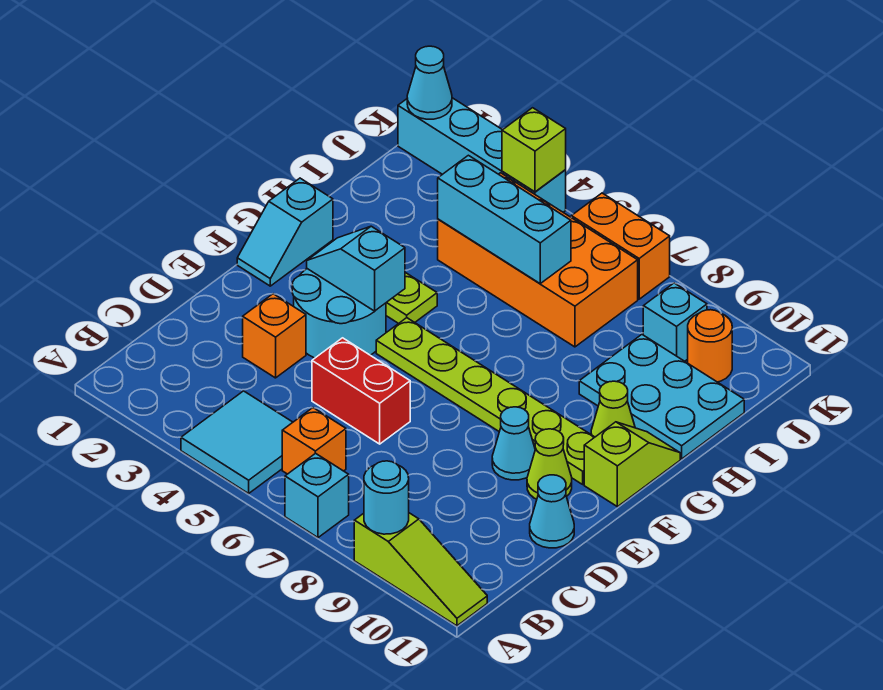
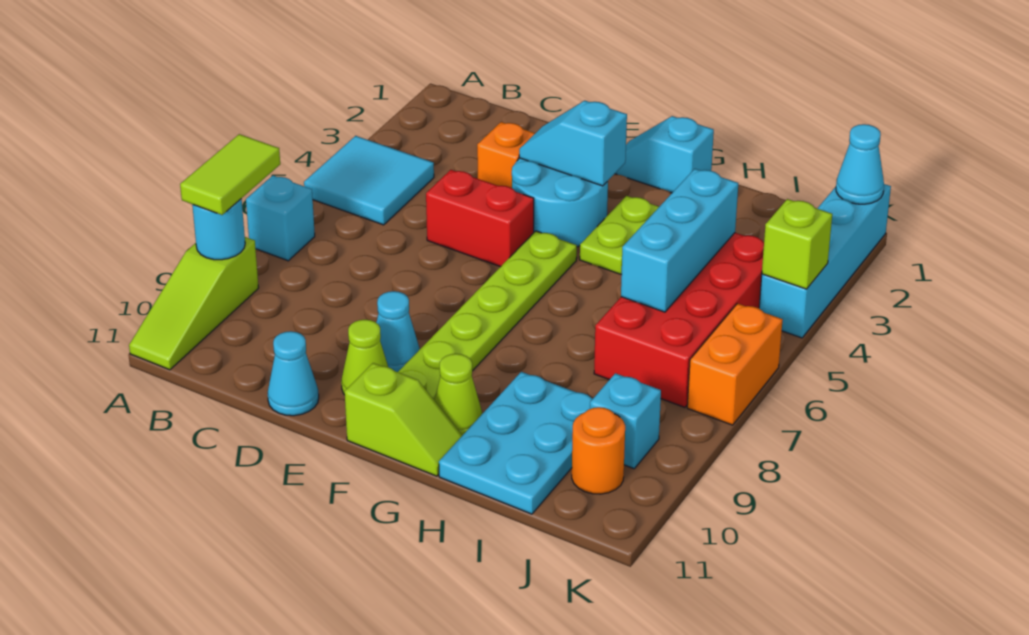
none -> lime tile A8:A9 level 3
orange brick B6 level 1 -> none
red brick D5:D6 level 1 -> red brick D5:E5 level 1
cyan slope F3:F4 level 2 top 4 -> cyan slope E3:F3 level 2 top F
orange brick I4:J7 level 1 -> red brick I4:J7 level 1

